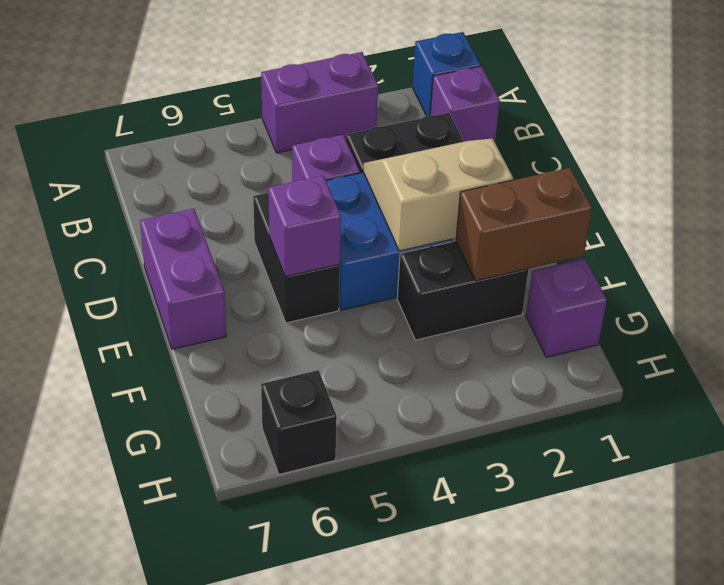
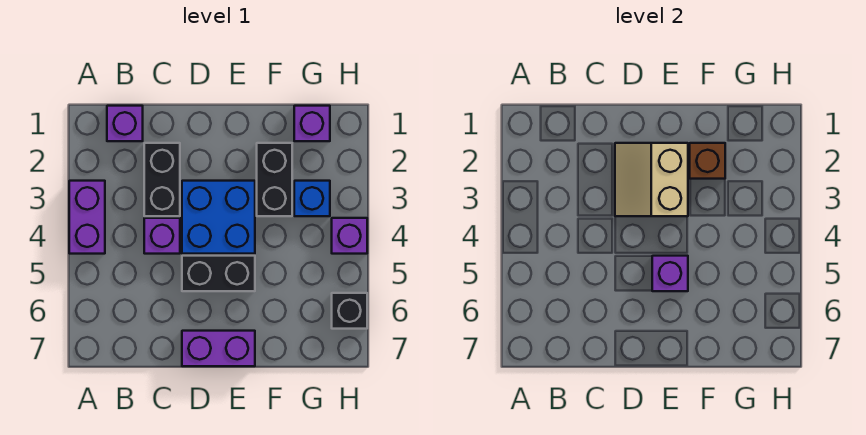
blue brick A1 level 1 -> blue brick G3 level 1
brown brick F1:F2 level 2 -> brown brick F2 level 2
none -> purple brick H4 level 1

